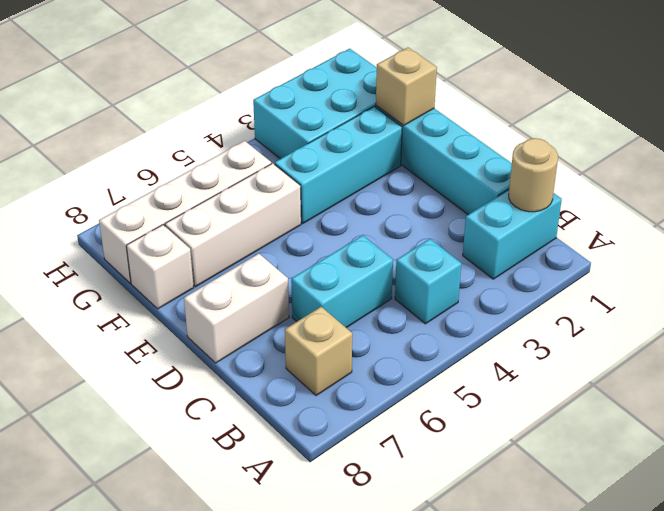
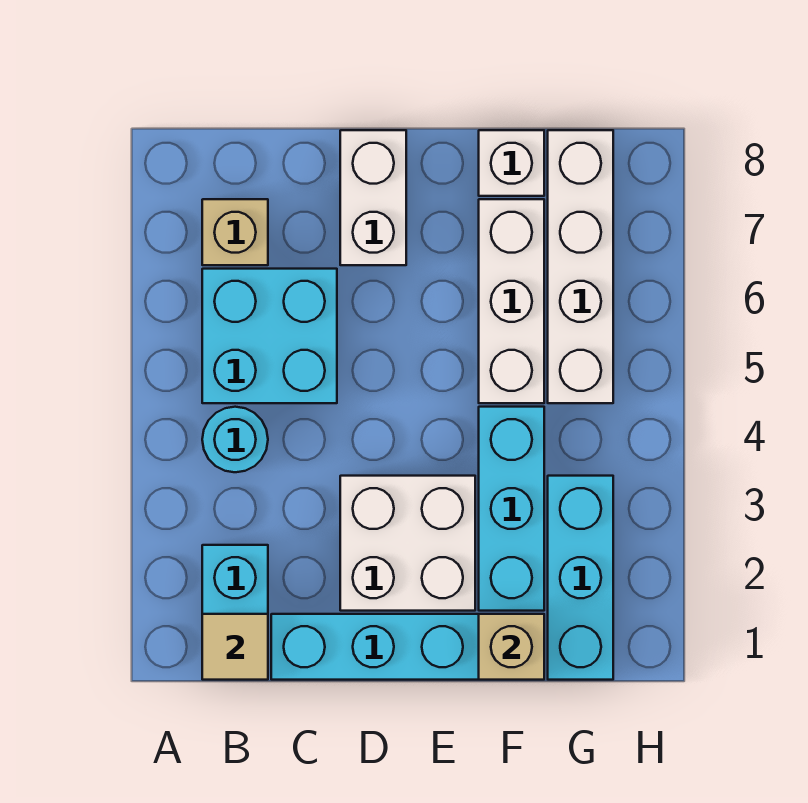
tan round brick B1 level 2 -> tan tile B1 level 2
cyan brick B4 level 1 -> cyan round brick B4 level 1
cyan brick C5:C6 level 1 -> cyan brick B5:C6 level 1
none -> white brick D2:E3 level 1
cyan brick G1:H3 level 1 -> cyan brick G1:G3 level 1

